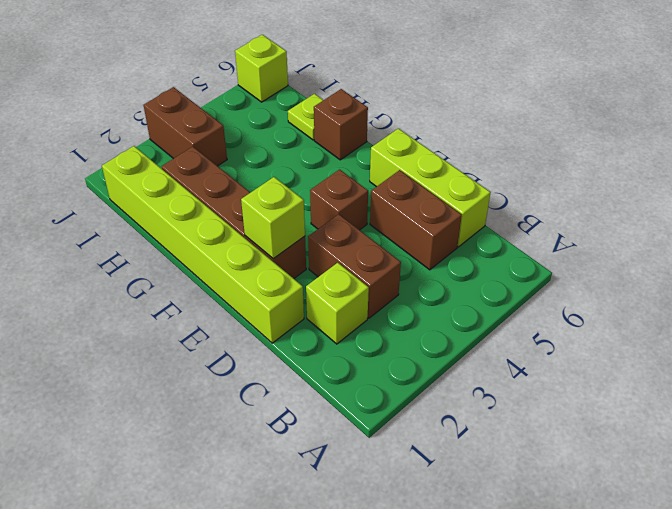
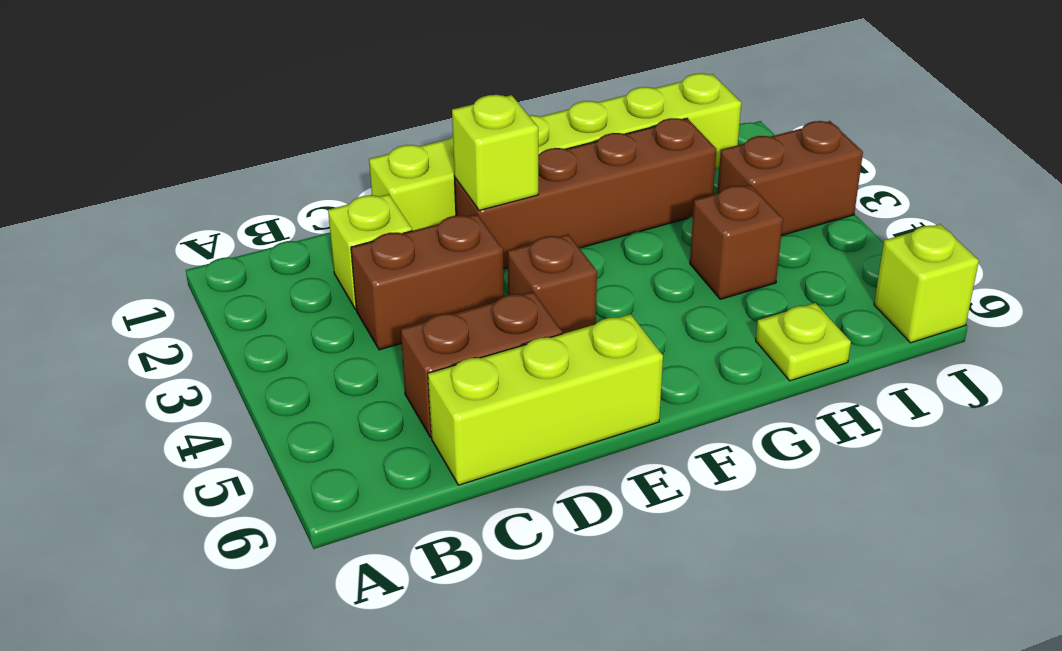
brown brick G6 level 1 -> brown brick H4 level 1

